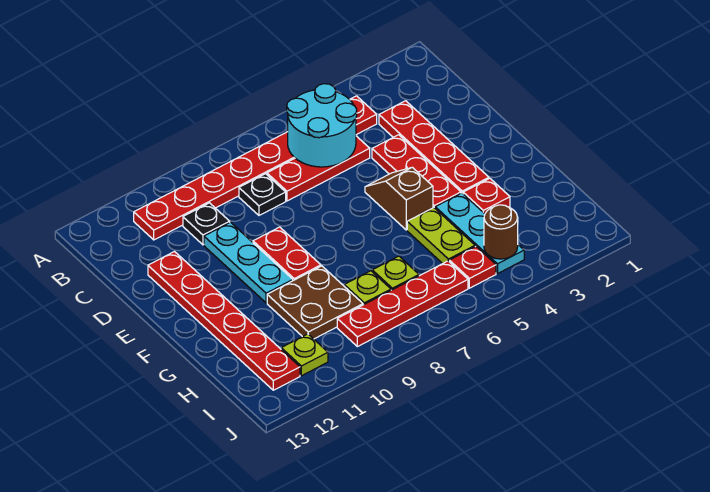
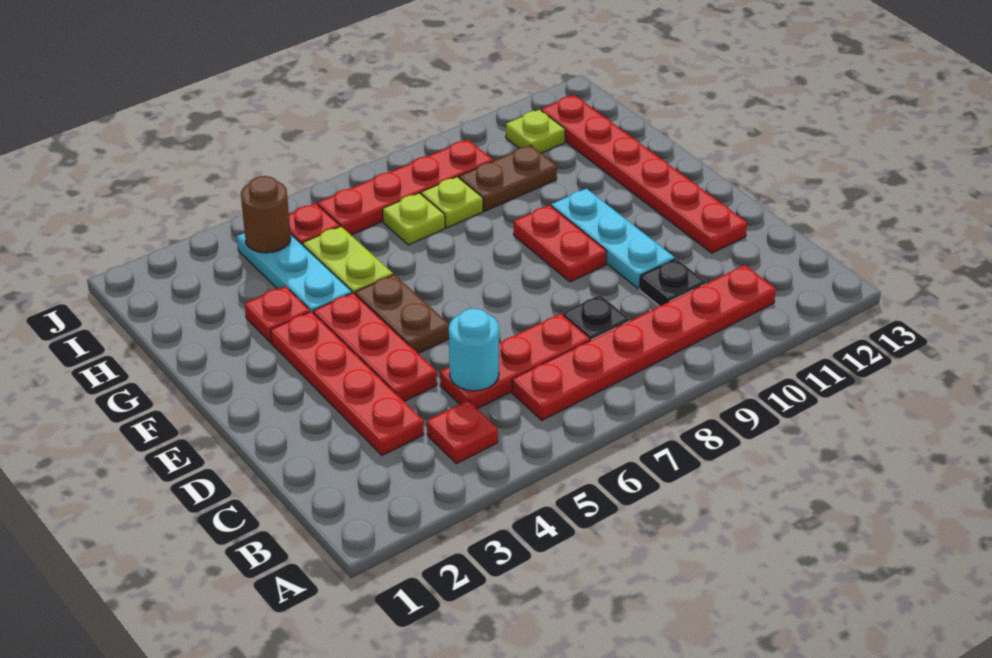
cyan round brick B5:C6 level 2 -> cyan round brick C5 level 2
brown slope E5:F5 level 1 top F -> brown plate E5:F5 level 1
brown plate G9:H10 level 1 -> brown plate H9:H10 level 1

